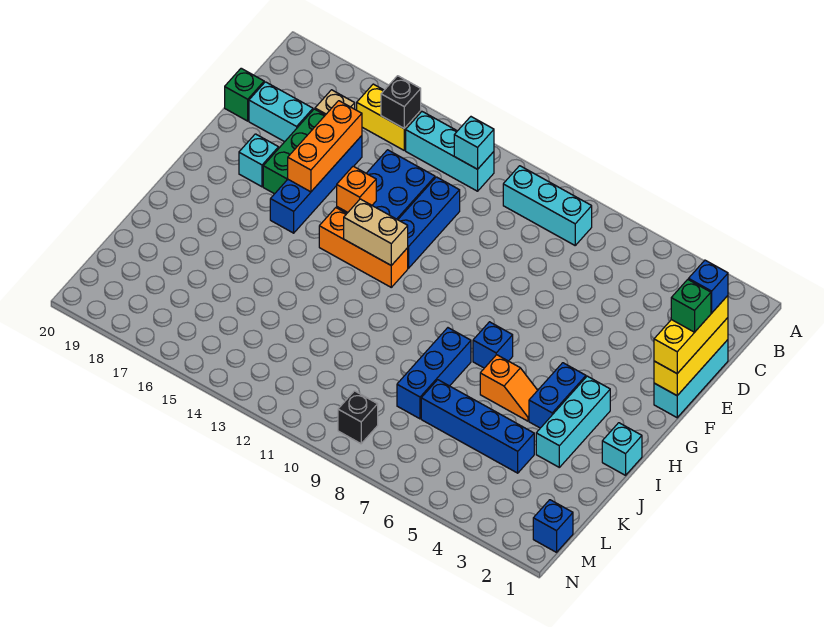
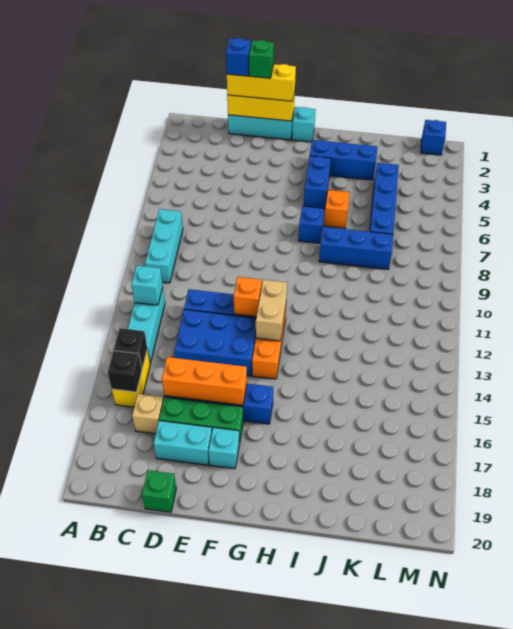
cyan brick D18:D19 level 1 -> cyan brick D18:E18 level 1
orange brick F14 level 2 -> orange brick F12 level 2
cyan brick H3:J3 level 1 -> blue brick H3:J3 level 1
blue brick H4:I4 level 1 -> blue brick H4:H5 level 1
cyan brick I1 level 1 -> cyan brick G1 level 1
black brick M9 level 1 -> black brick B16 level 2

